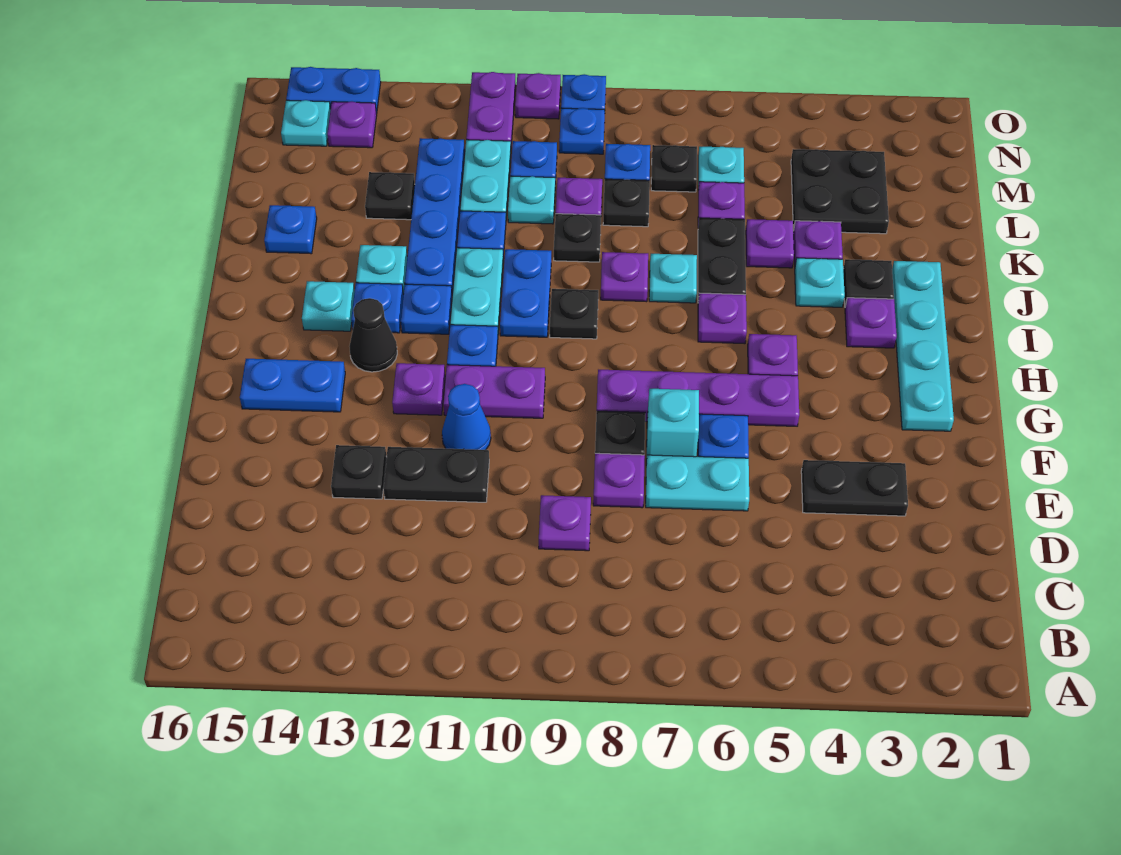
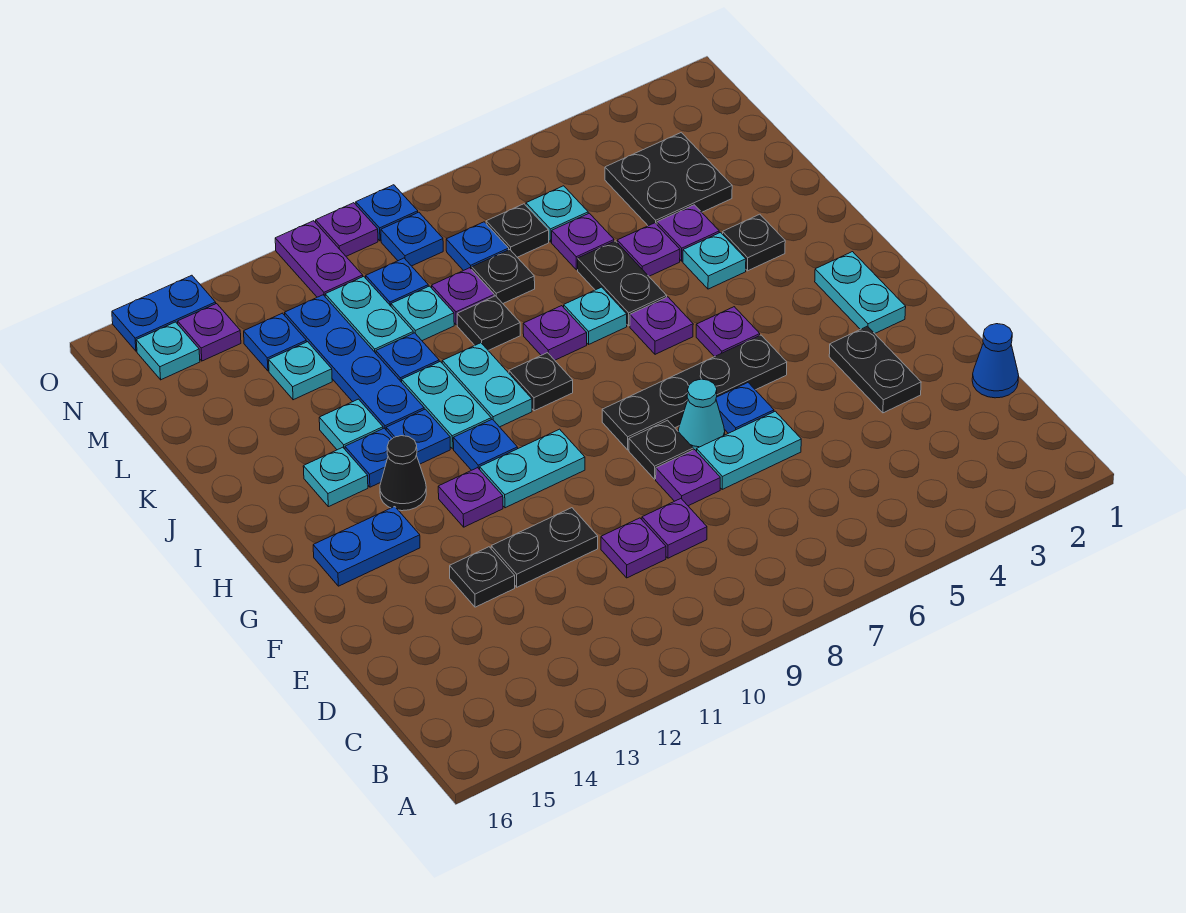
black plate E3:E4 level 1 -> black plate E3:F3 level 1
cyan brick F7 level 1 -> cyan cone F7 level 1
blue cone F11 level 1 -> blue cone D1 level 1
cyan plate G2:J2 level 1 -> cyan plate G2:H2 level 1
purple plate G5:G8 level 1 -> black plate G5:G8 level 1
purple plate G10:G11 level 1 -> cyan plate G10:G11 level 1
purple plate I3 level 1 -> purple plate D10 level 1
blue plate I10:J10 level 1 -> cyan plate I10:J10 level 1
blue plate K15 level 1 -> blue plate M13 level 1
black plate L13 level 1 -> cyan plate L13 level 1

